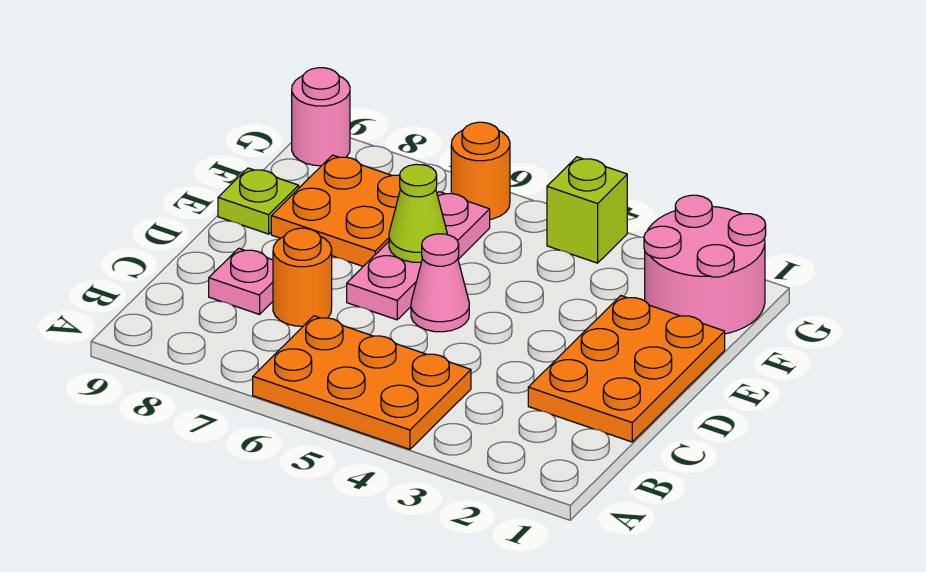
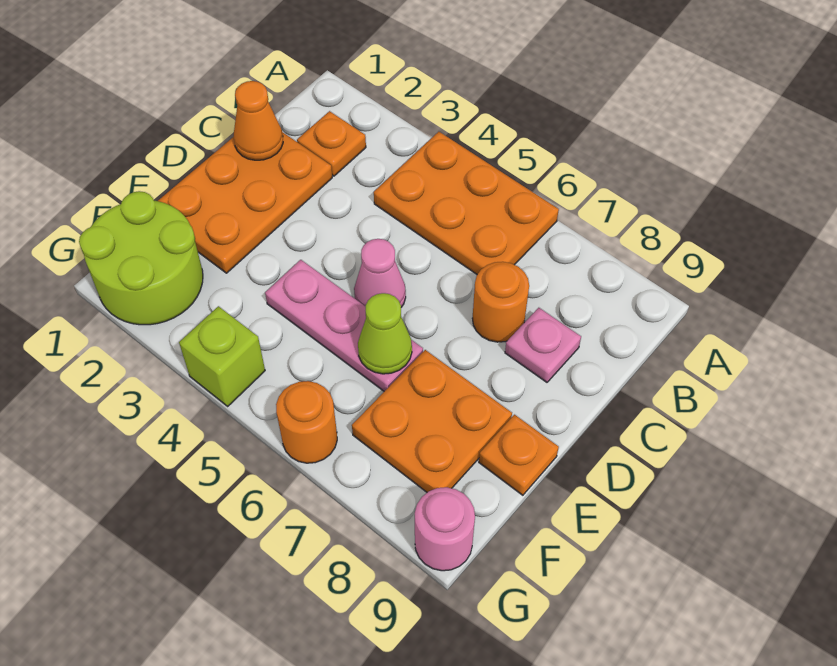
none -> orange plate B2 level 1
none -> orange cone C1 level 2
pink plate D6:F6 level 1 -> pink plate E4:E6 level 1
lime plate E9 level 1 -> orange plate E9 level 1
pink round brick F1:G2 level 1 -> lime round brick F1:G2 level 1

